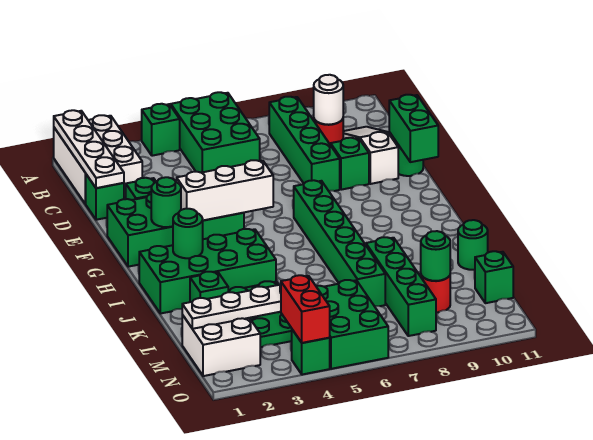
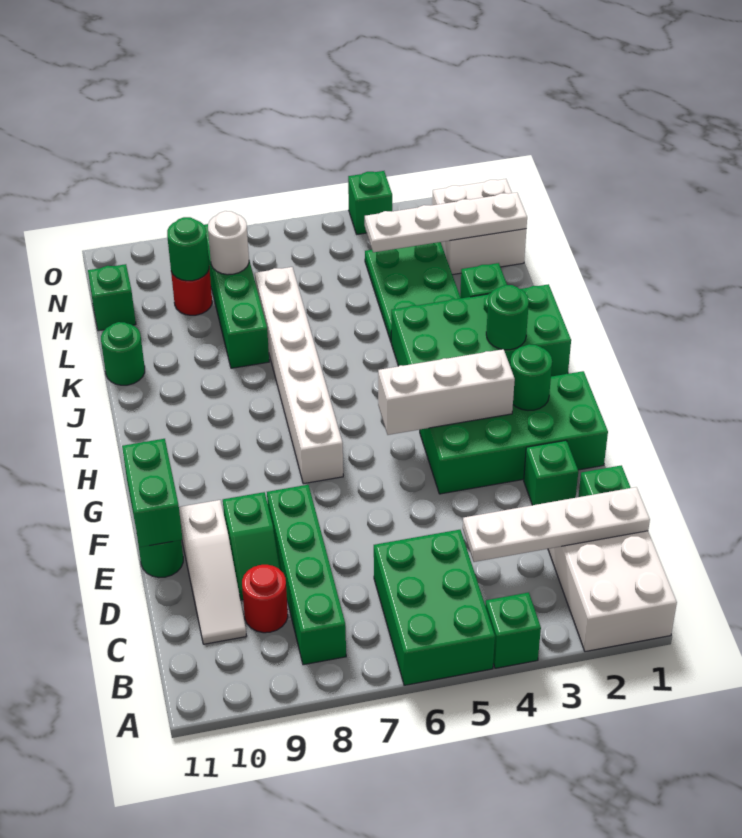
white plate A1:D1 level 2 -> white plate C1:C4 level 2
white round brick C9 level 2 -> white round brick M8 level 2
green brick G7:L7 level 1 -> white brick G7:L7 level 1
green brick M5:O6 level 1 -> none
red brick N4:O4 level 2 -> none

